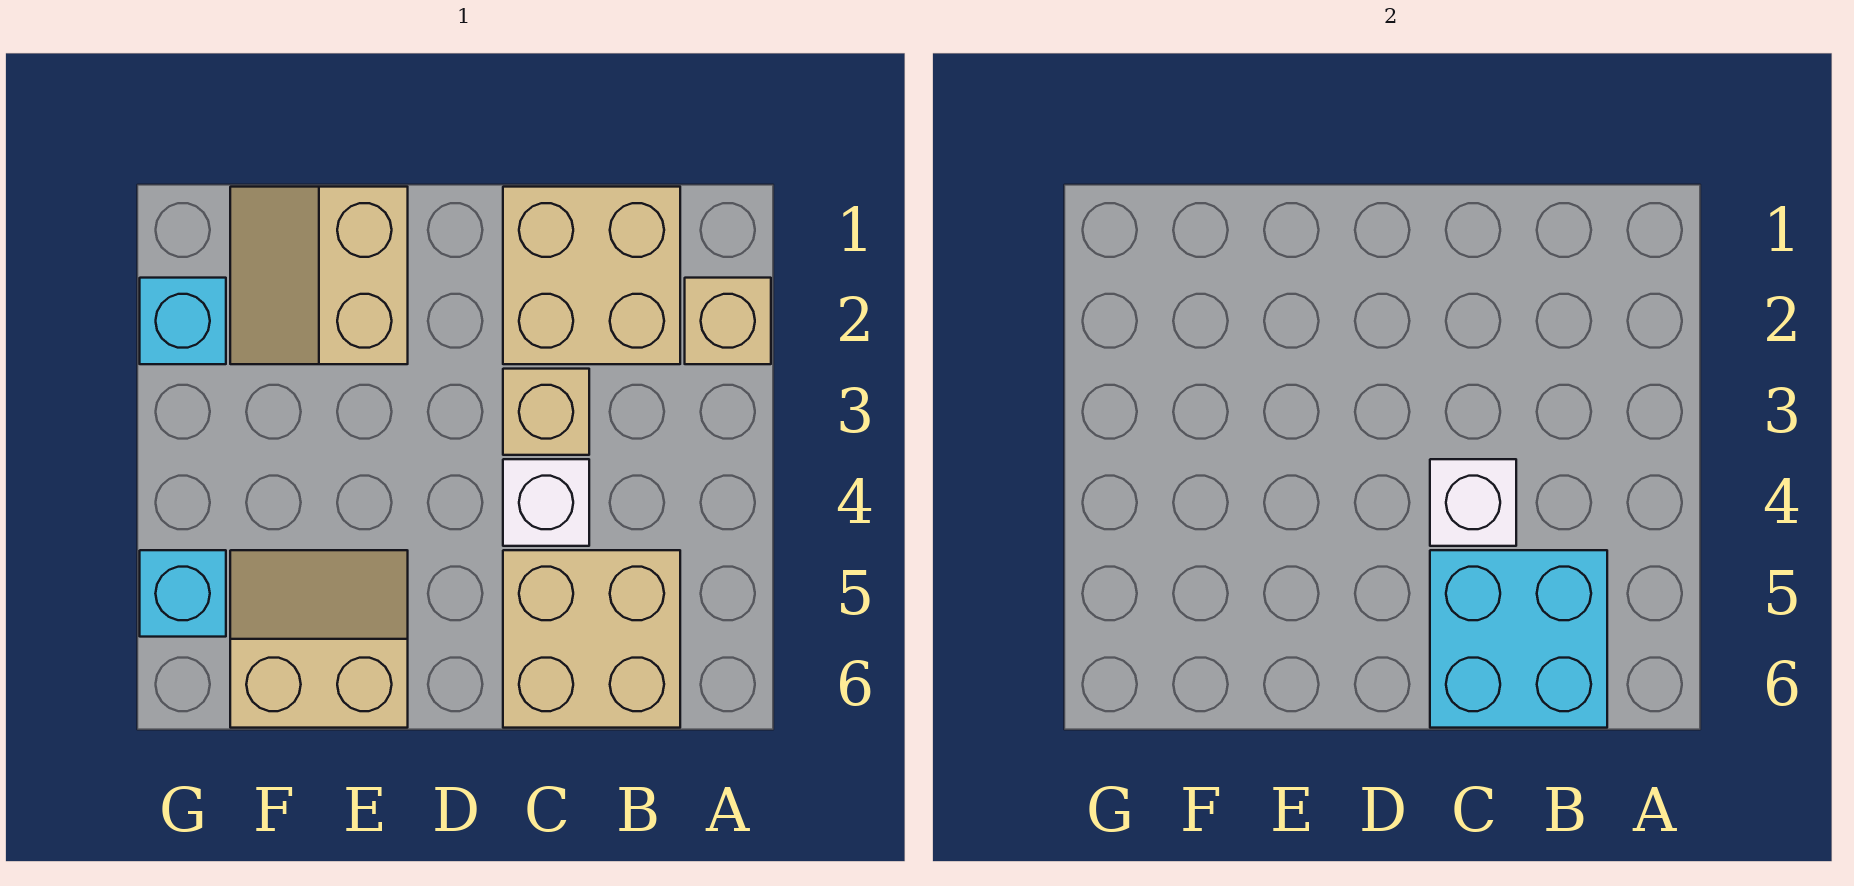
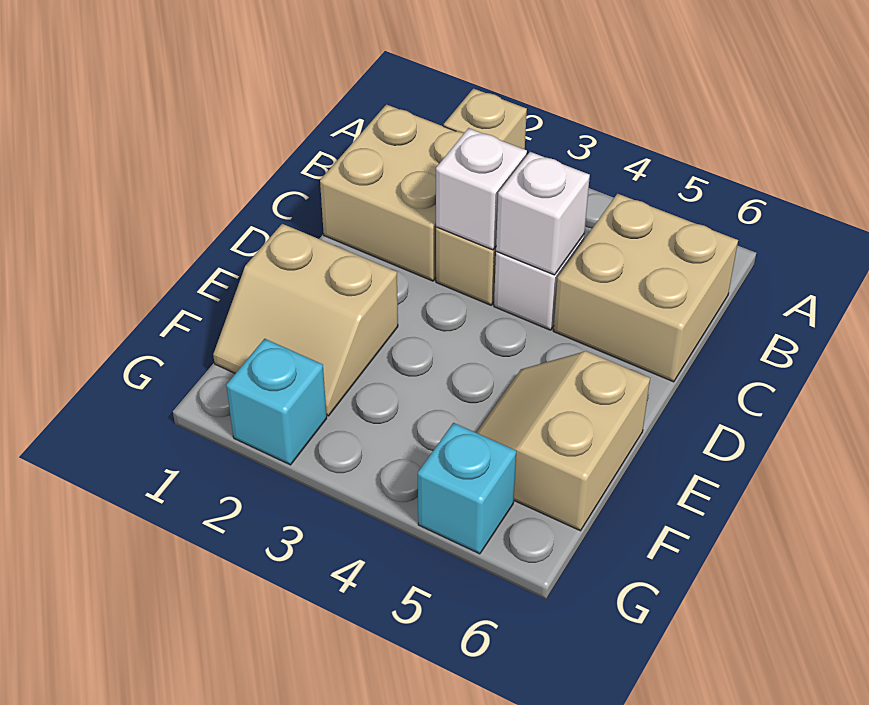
cyan brick B5:C6 level 2 -> none
none -> white brick C3 level 2

